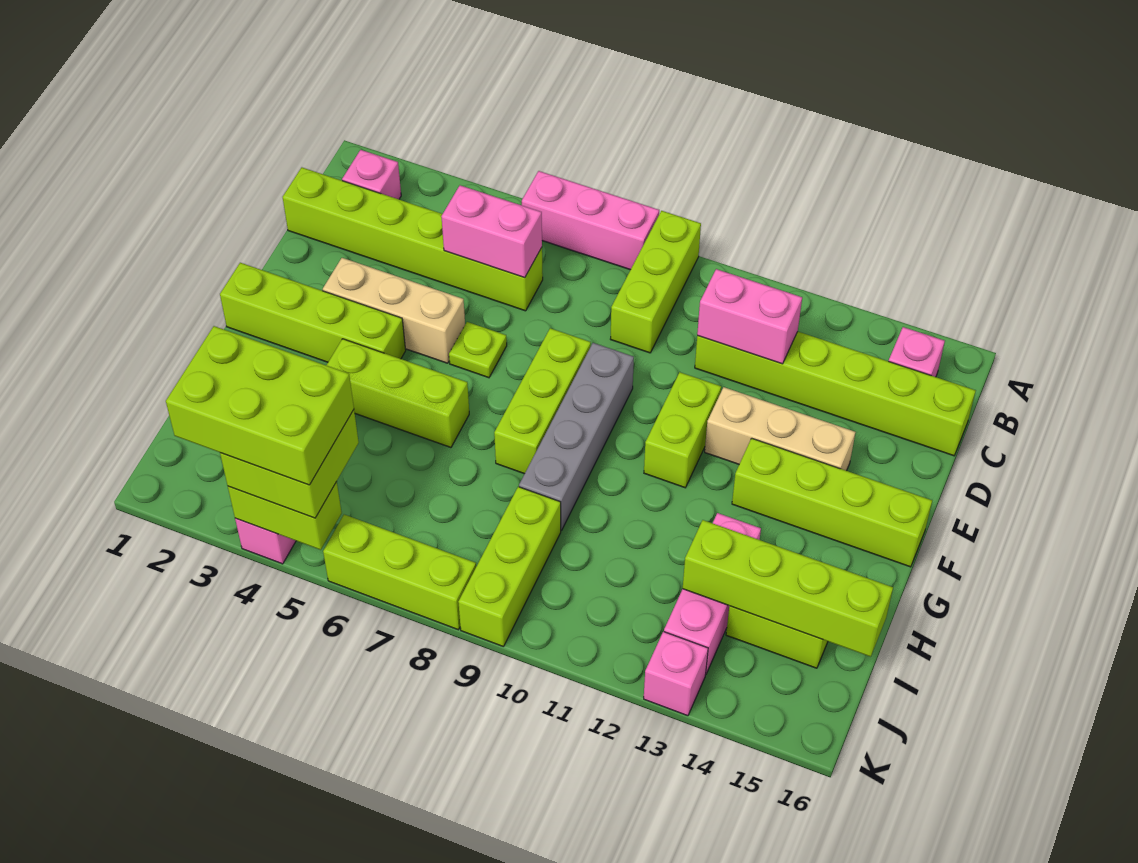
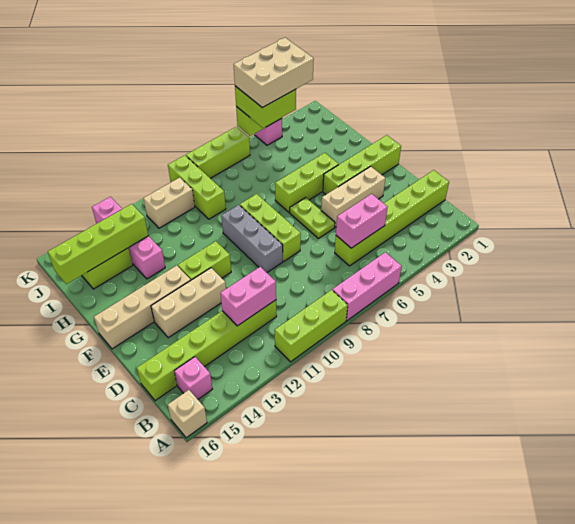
lime brick A9:C9 level 1 -> lime brick A9:A11 level 1
none -> tan brick A16 level 1
pink brick B2 level 1 -> none
lime plate E6 level 1 -> lime plate E6:F6 level 1
grey brick E9:H9 level 1 -> grey brick E9:G9 level 1
lime brick E11:F11 level 1 -> lime brick F11:F12 level 1
lime brick F13:F16 level 1 -> tan brick F13:F16 level 1
lime brick J3:K5 level 4 -> tan brick J3:K5 level 4
none -> tan brick J10:J11 level 1

